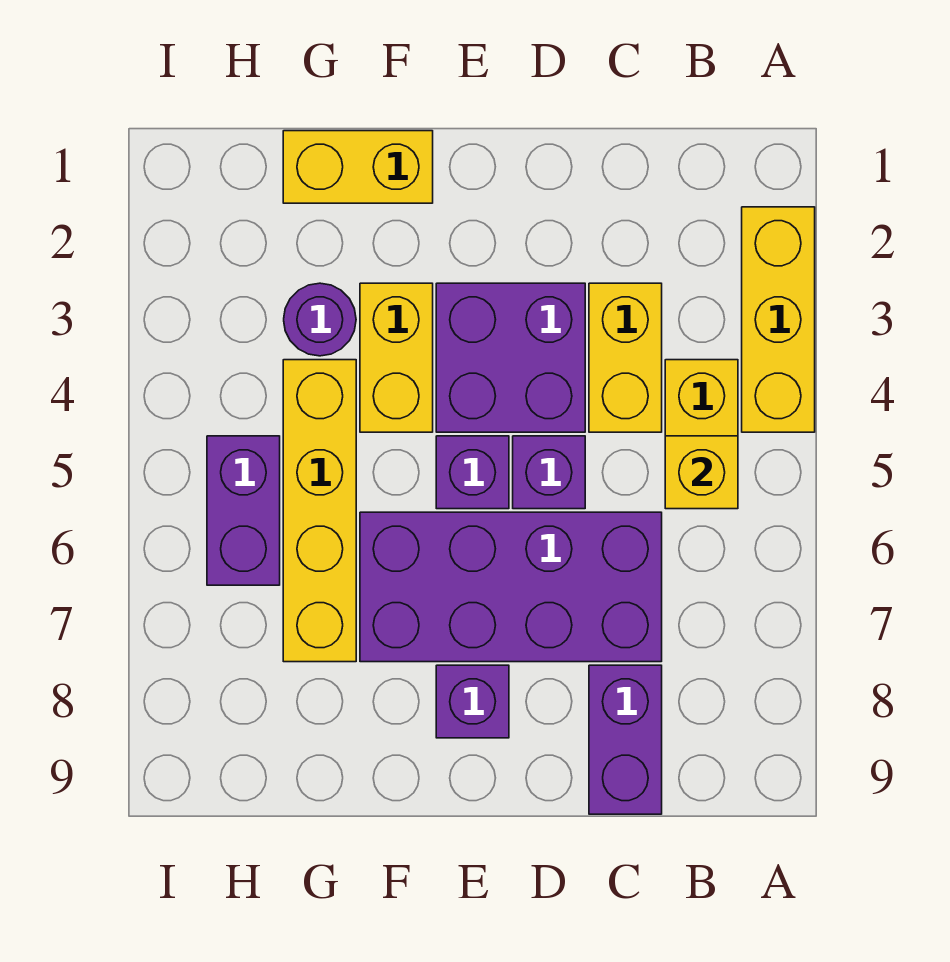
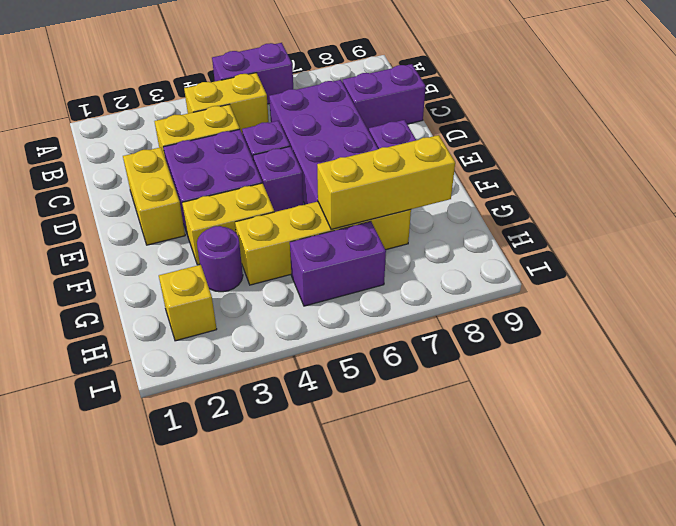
yellow brick A2:A4 level 1 -> yellow brick G6:G8 level 2
none -> purple brick A5:A6 level 1
yellow brick B5 level 2 -> yellow brick H2 level 1
yellow brick F1:G1 level 1 -> yellow brick D2:E2 level 1

